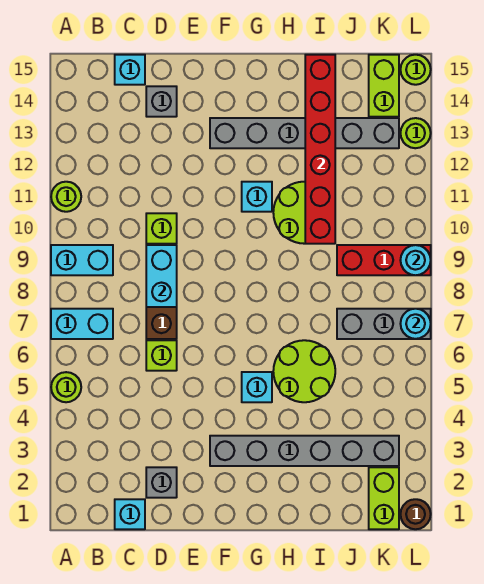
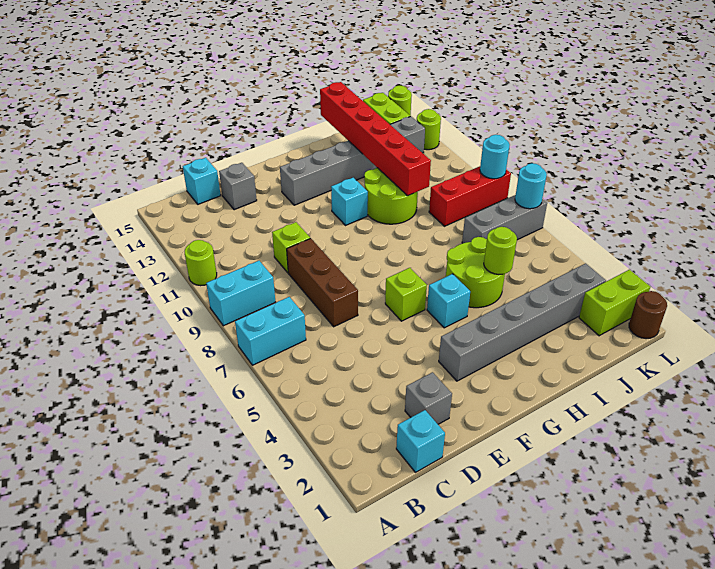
lime round brick A5 level 1 -> lime round brick I5 level 2
lime brick D6 level 1 -> lime brick F6 level 1
cyan brick D8:D9 level 2 -> none
lime brick K1:K2 level 1 -> lime brick K2:L2 level 1

